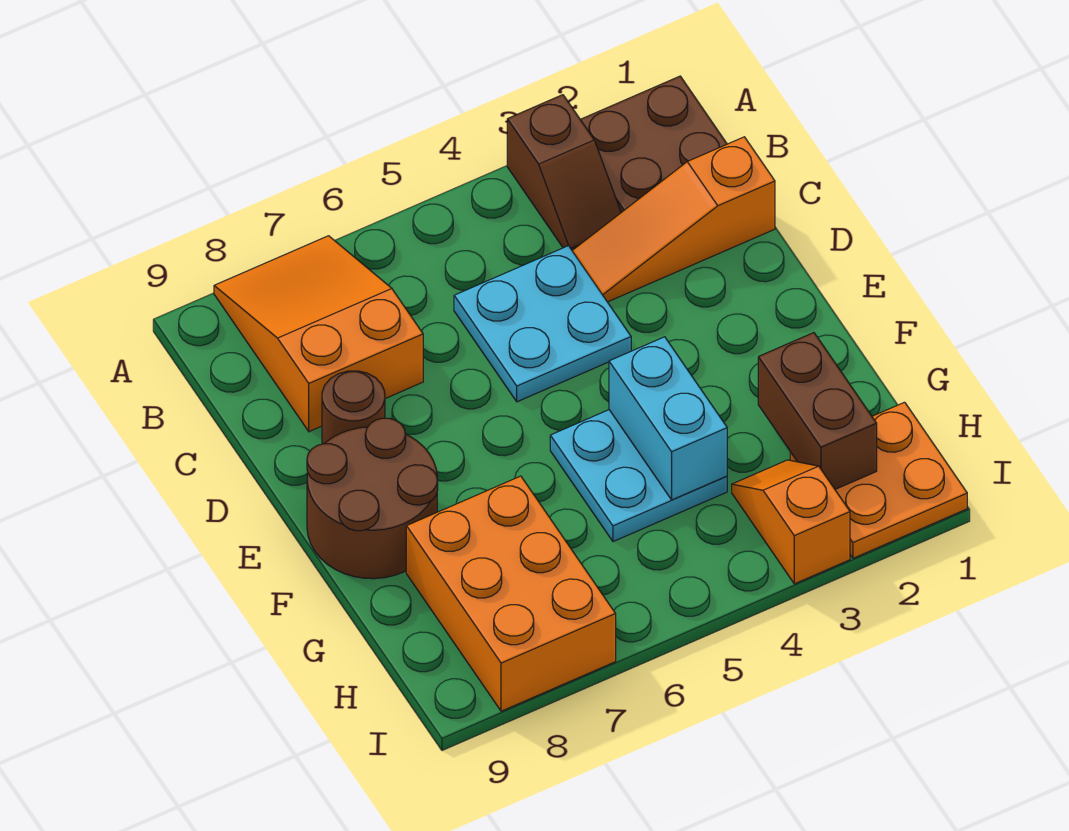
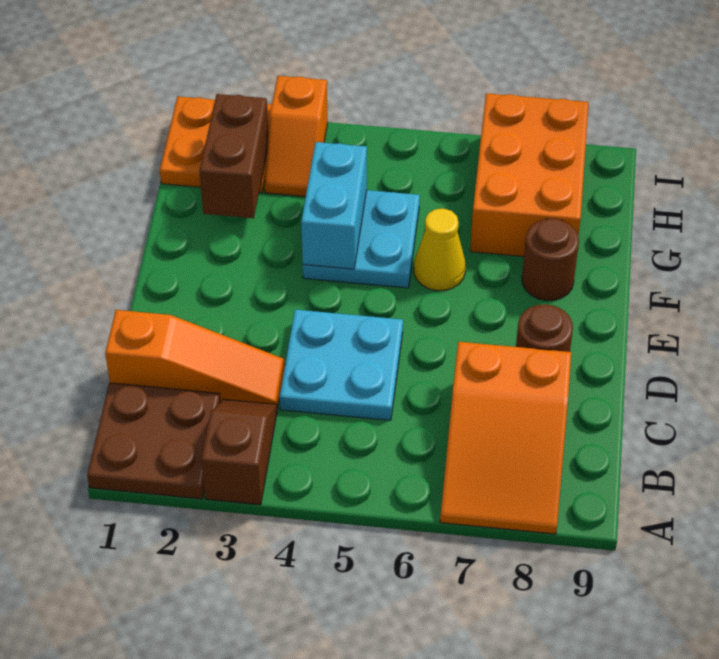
brown round brick E8:F9 level 1 -> brown round brick F8 level 1
none -> yellow cone F6 level 1

